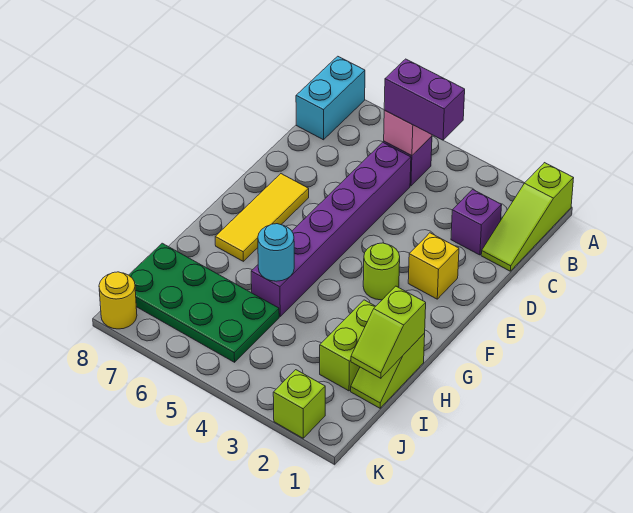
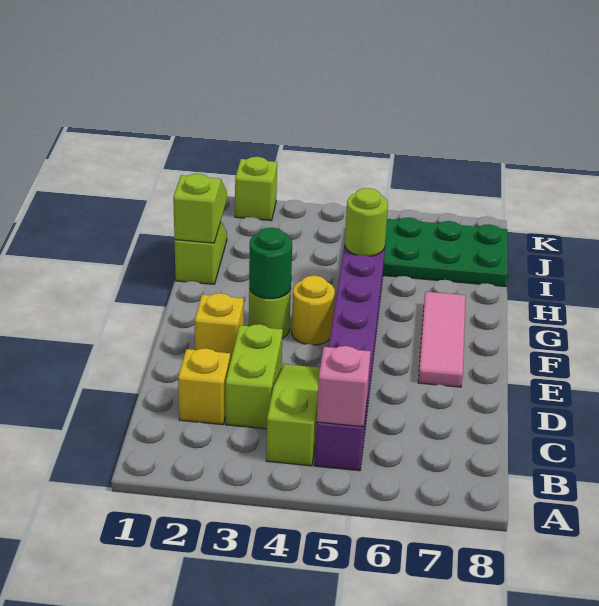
lime slope A1:C1 level 1 top A -> lime slope B4:D4 level 1 top B
cyan brick A8:B8 level 1 -> none
purple brick B4:B5 level 3 -> none
purple brick C2 level 1 -> yellow brick C2 level 1
yellow tile E7:G7 level 1 -> pink tile E7:G7 level 1
none -> green round brick F3 level 2
lime brick H2:I2 level 1 -> lime brick C3:D3 level 1
cyan round brick H5 level 2 -> lime round brick H5 level 2
yellow round brick K8 level 1 -> yellow round brick F4 level 1

